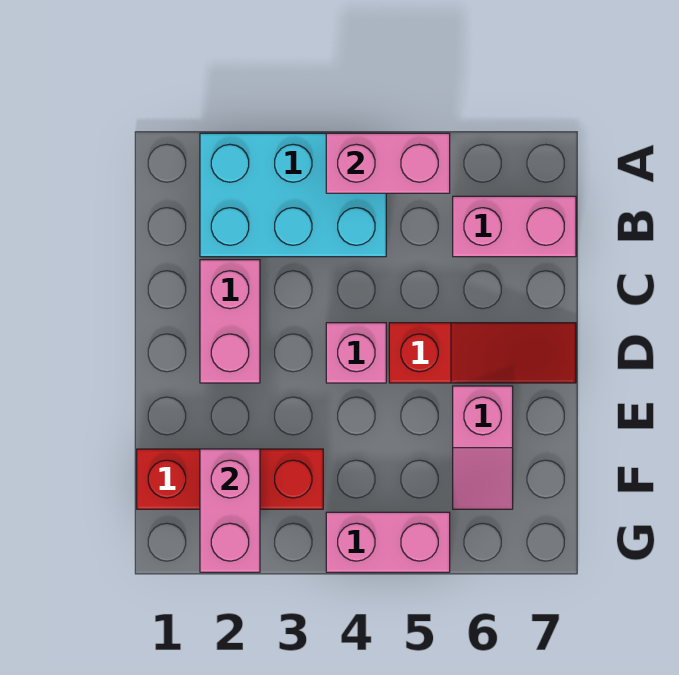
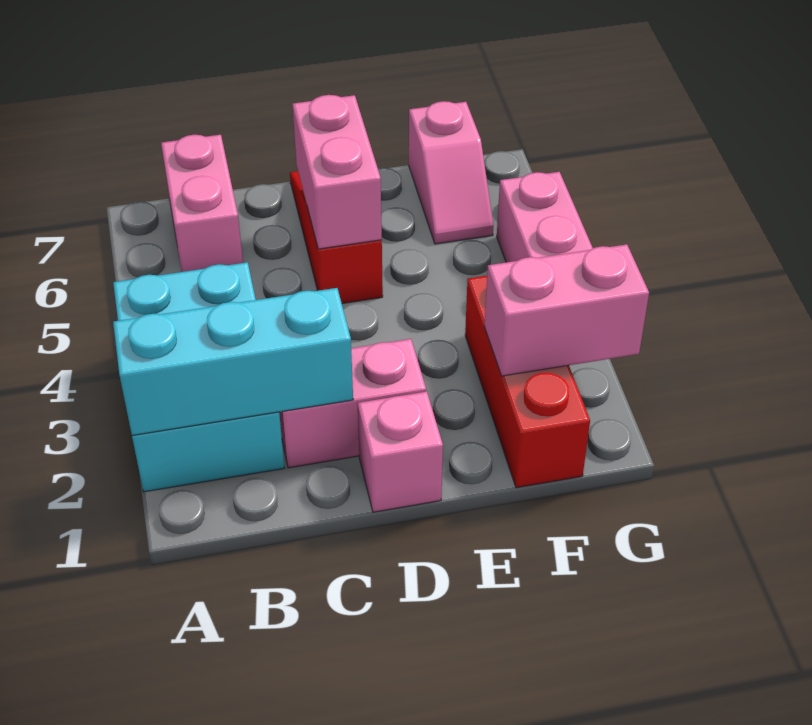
none -> cyan brick A2:C2 level 2
pink brick A4:A5 level 2 -> pink brick D5:D6 level 2
pink brick D4 level 1 -> pink brick D1 level 1
pink slope E6:F6 level 1 top E -> pink slope F6:F7 level 1 top 7

